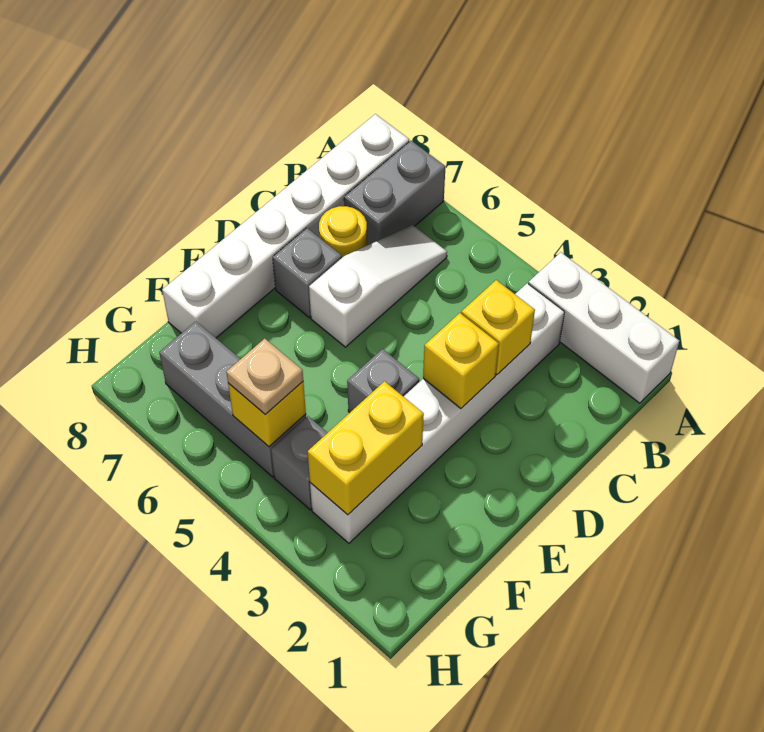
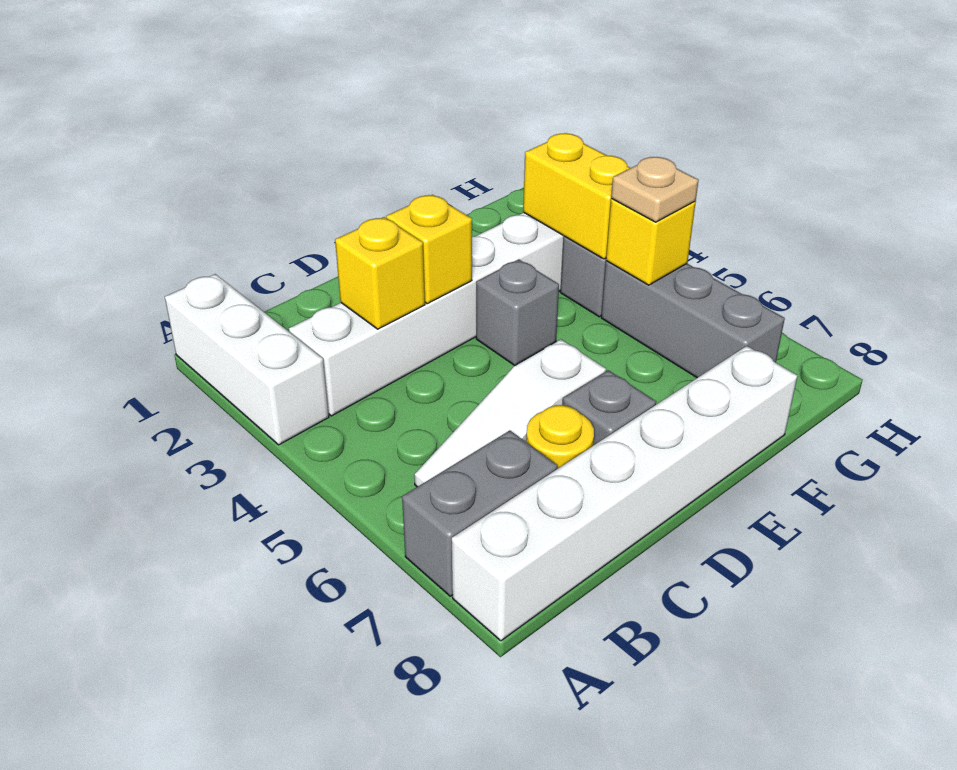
yellow brick F3:G3 level 2 -> yellow brick G3:G4 level 2

